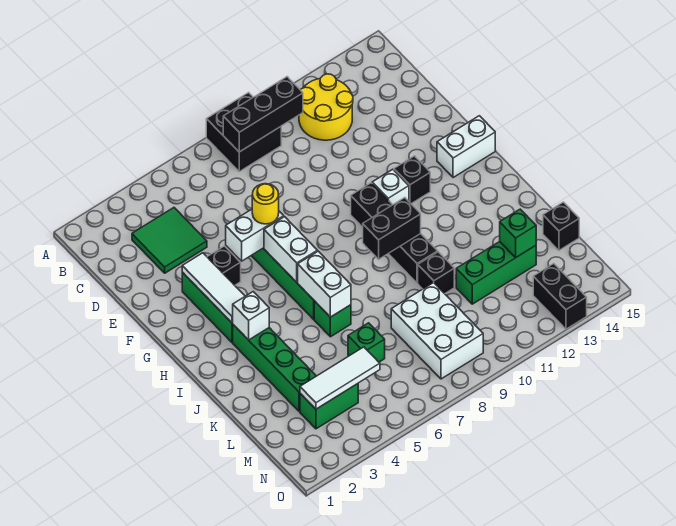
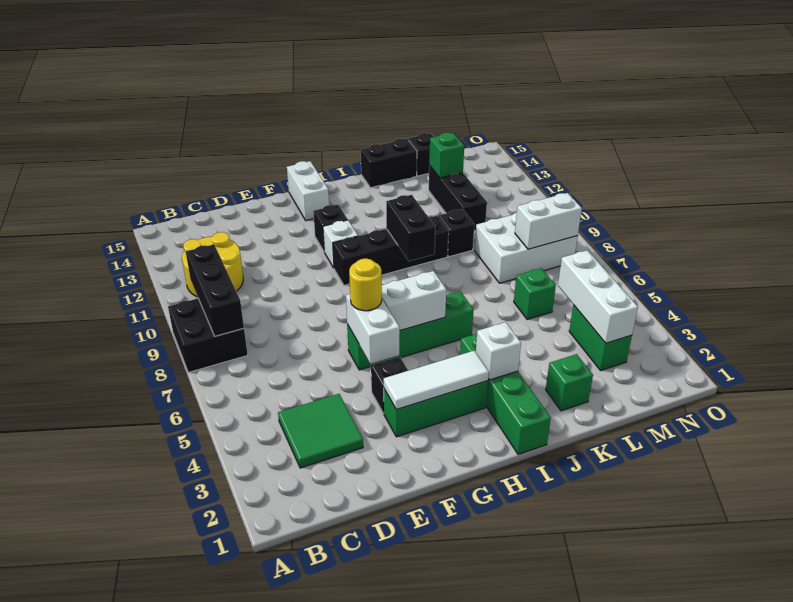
green brick I3:L3 level 1 -> green brick I1:I4 level 1
white brick I6:J6 level 2 -> white brick M8:N8 level 2
green brick J6 level 1 -> green brick K2 level 1
green brick L11:L13 level 1 -> black brick L11:L13 level 1
white tile M3:M5 level 2 -> white brick M3:M5 level 2
black brick N13:O13 level 1 -> black brick J15:K15 level 1

